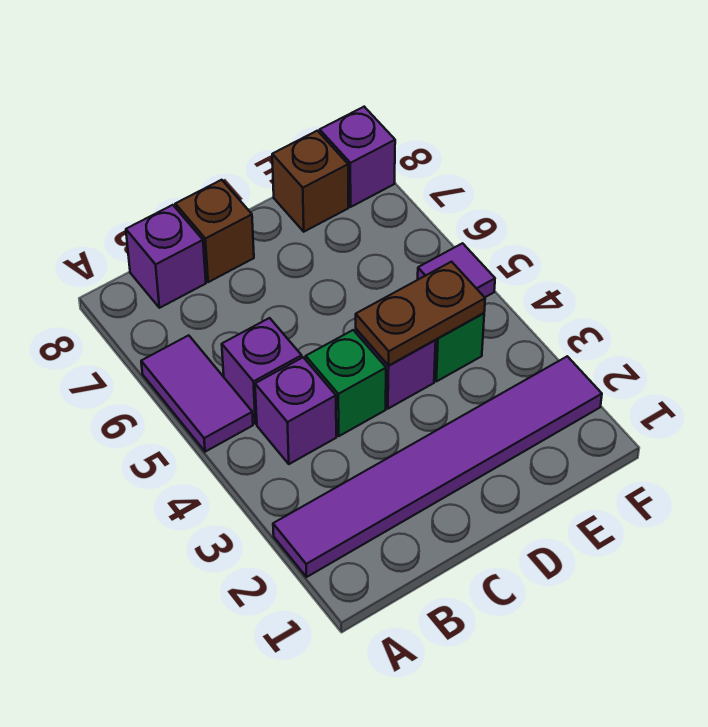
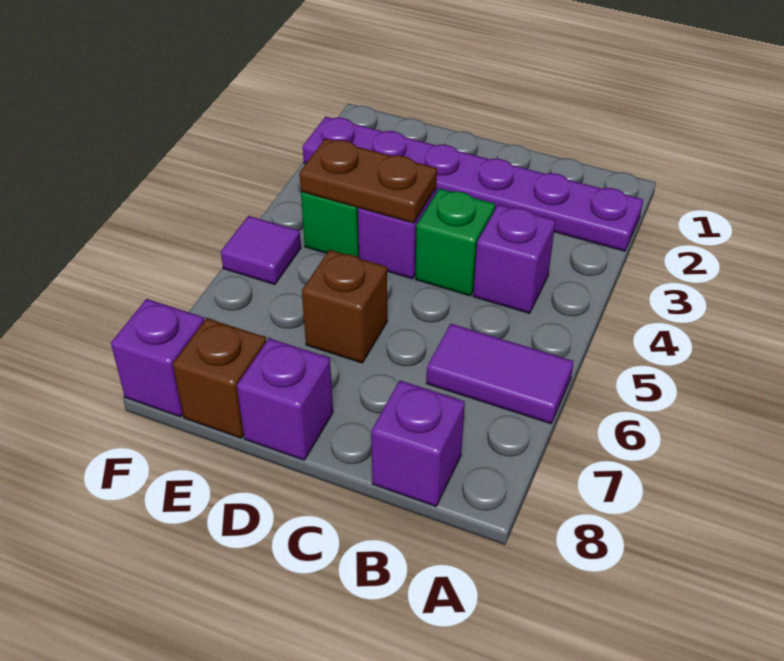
purple tile A2:F2 level 1 -> purple plate A2:F2 level 1
purple tile A5:A6 level 1 -> purple tile A6:B6 level 1
purple brick B5 level 1 -> purple brick D8 level 1
brown brick C8 level 1 -> brown brick D6 level 1

